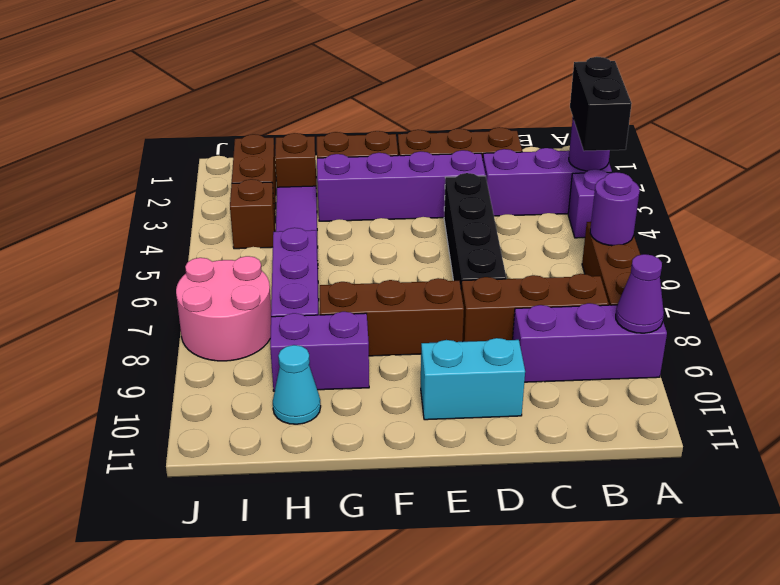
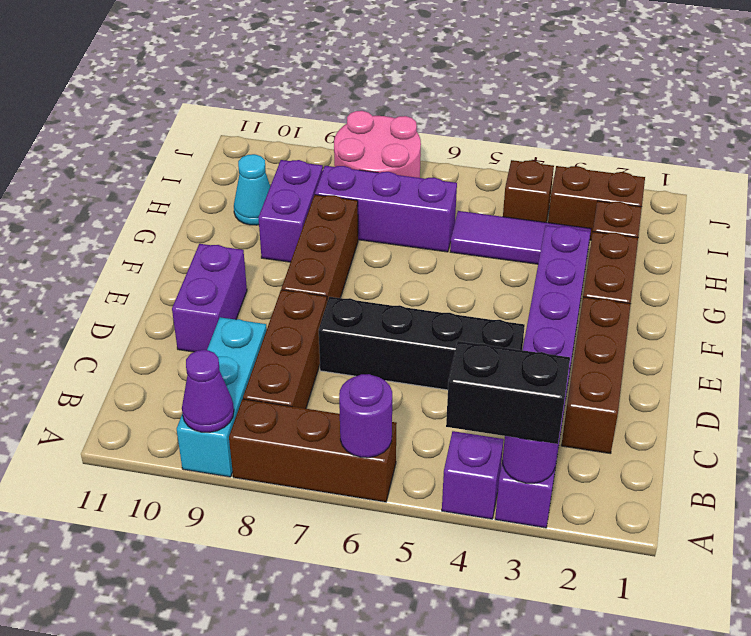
purple brick A9:C9 level 1 -> cyan brick A9:C9 level 1
cyan brick D10:E10 level 1 -> purple brick D10:E10 level 1

